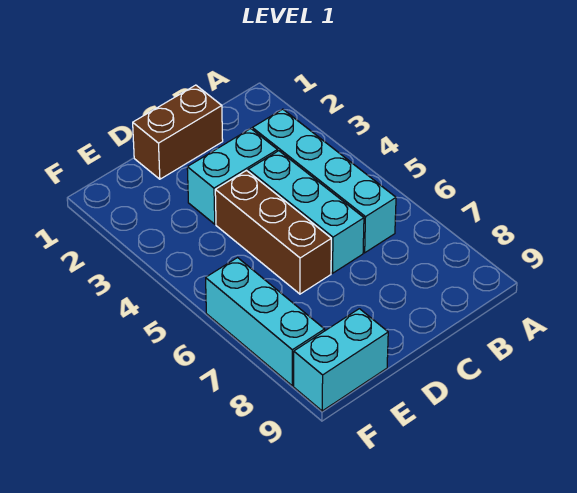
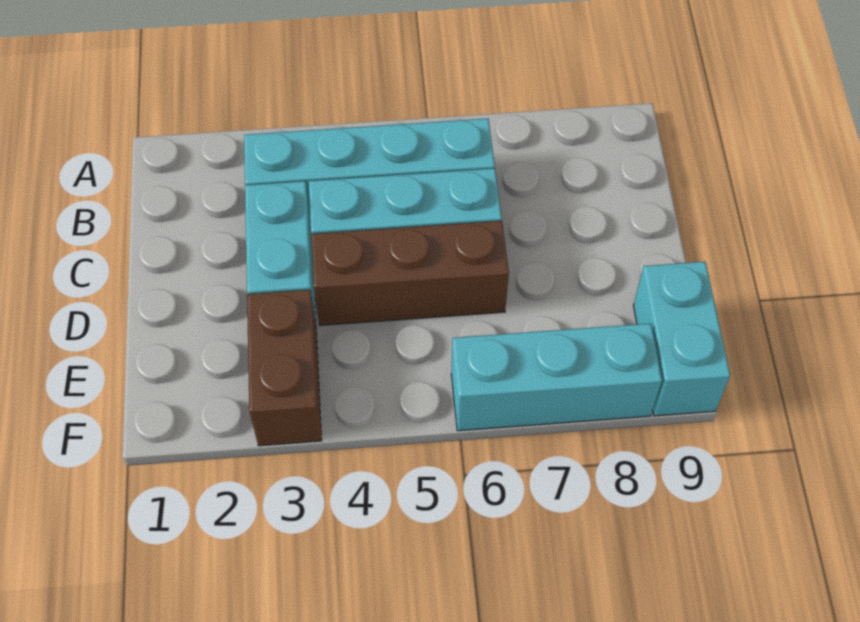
brown brick C1:D1 level 1 -> brown brick E3:F3 level 1

